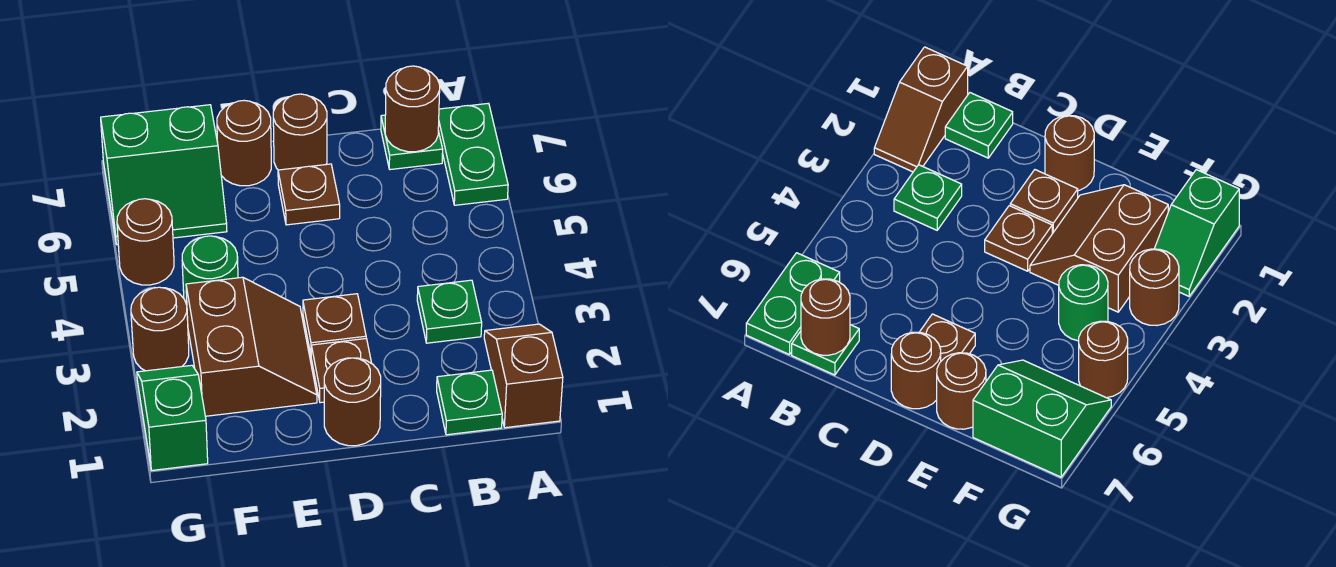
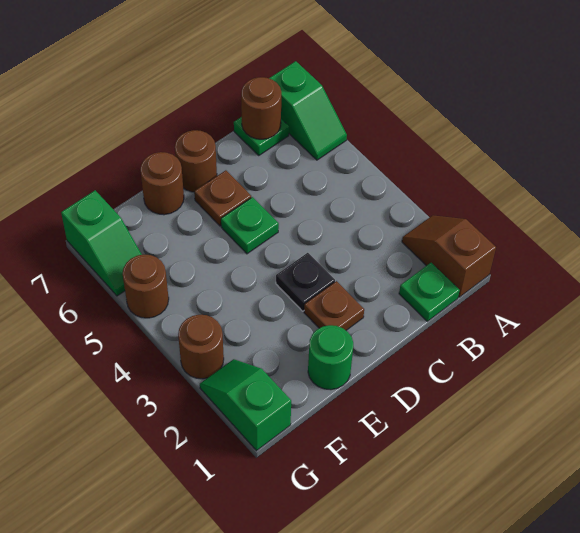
green plate A6:A7 level 1 -> green slope A6:A7 level 1 top 7
green plate B3 level 1 -> green plate D5 level 1
brown round brick D1 level 1 -> none
brown plate D3 level 1 -> black plate D3 level 1
brown slope E2:F3 level 1 top F -> none
green round brick F4 level 1 -> green round brick E1 level 1
green slope F6:G7 level 1 top 7 -> green slope G6:G7 level 1 top 7

